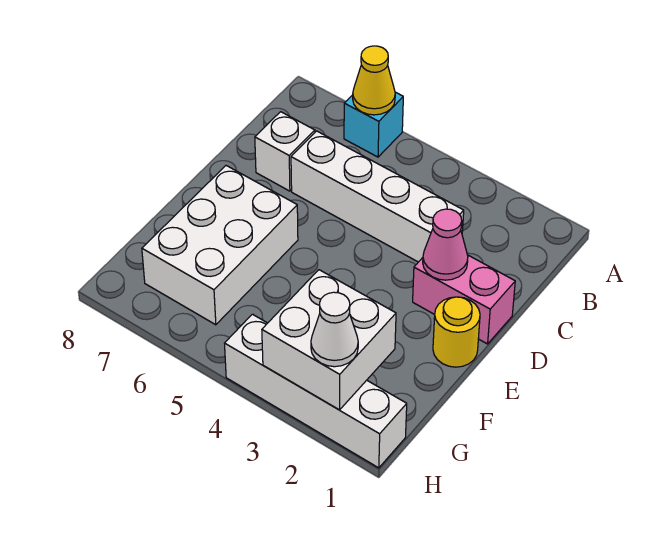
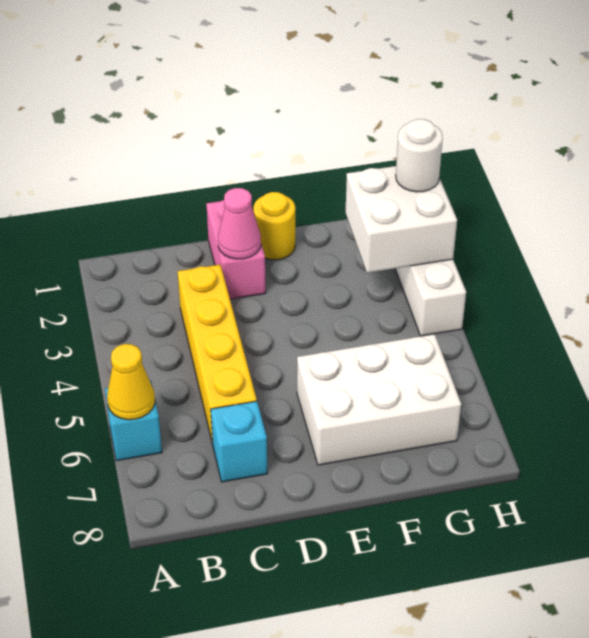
white brick C3:C6 level 1 -> yellow brick C3:C6 level 1
white brick C7 level 1 -> cyan brick C7 level 1
white cone H2 level 3 -> white round brick H2 level 3

